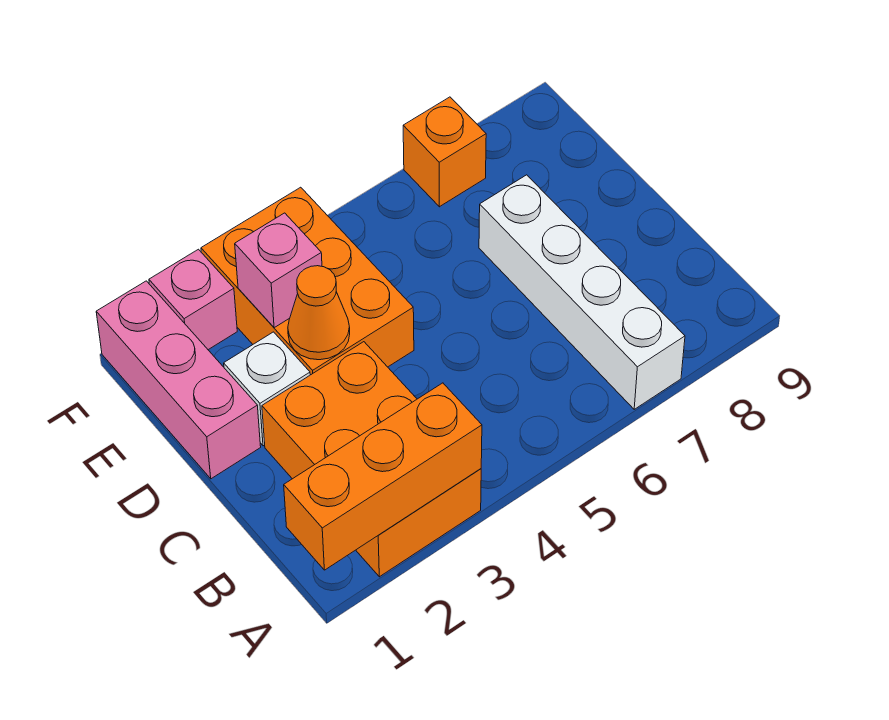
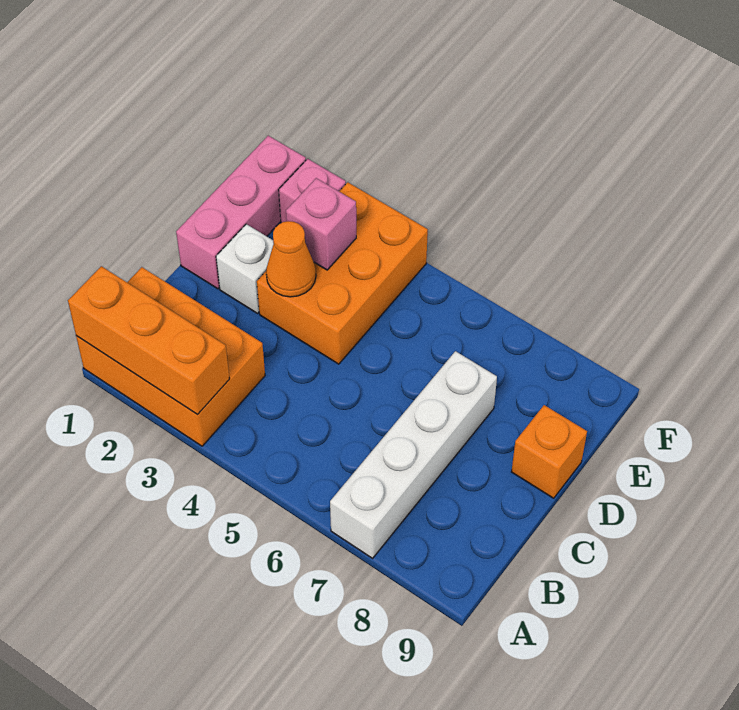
orange brick A2:C3 level 1 -> orange brick A1:B3 level 1
orange brick F7 level 1 -> orange brick D9 level 1

